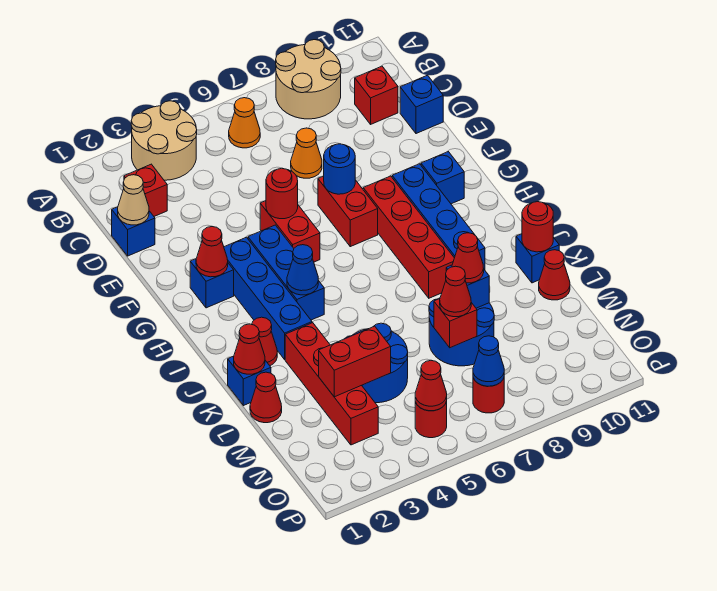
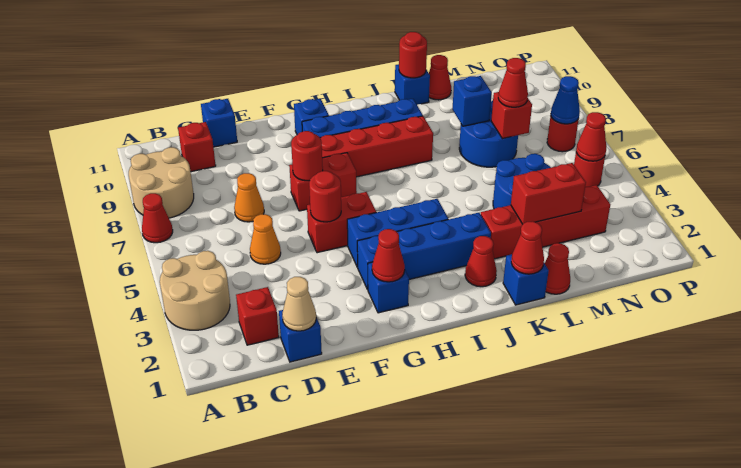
orange cone B6 level 1 -> orange cone D5 level 1
blue round brick F7 level 2 -> red round brick F7 level 2
blue cone I4 level 2 -> none
red cone L8 level 3 -> red cone A7 level 1
red brick M3:M4 level 2 -> red brick L3:M3 level 2

